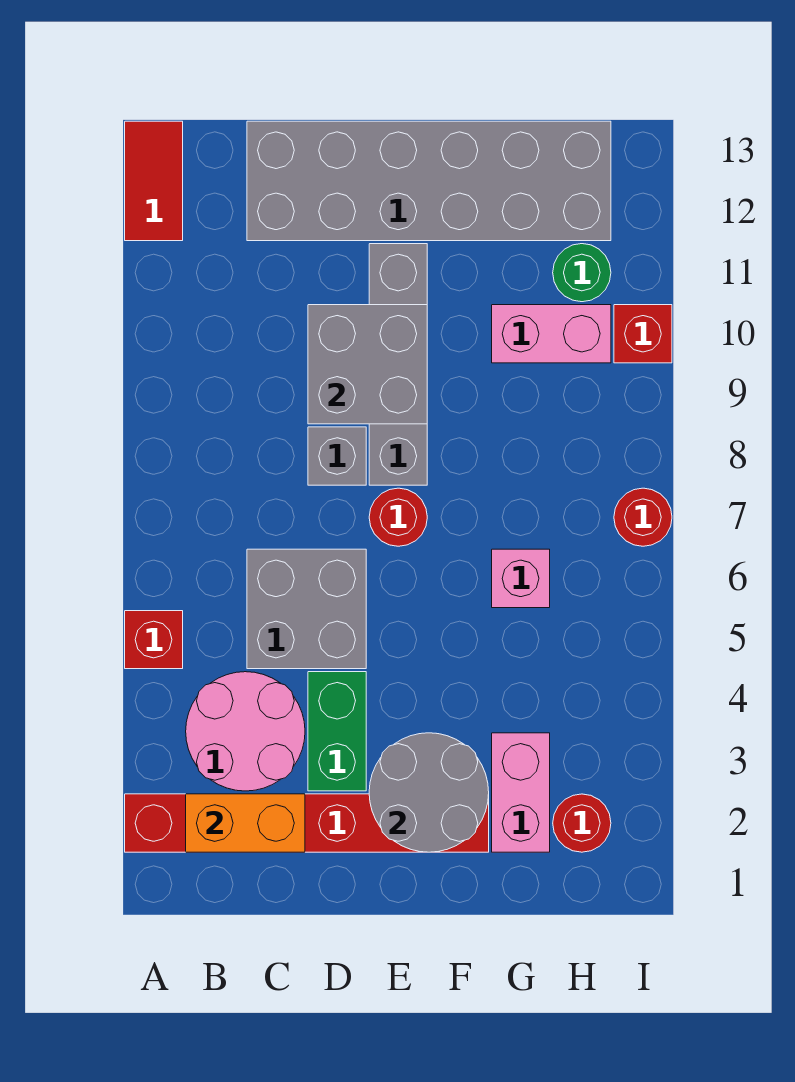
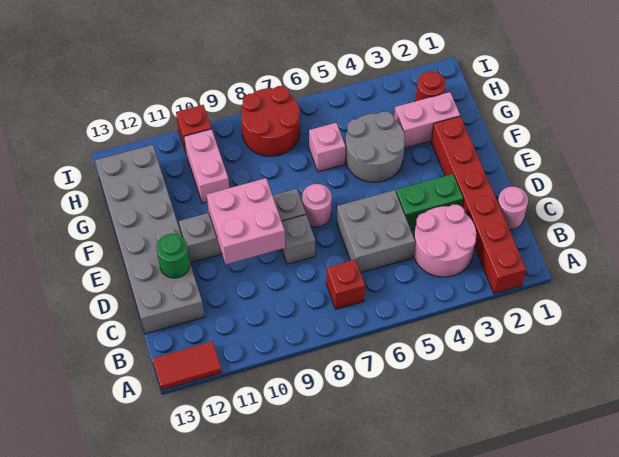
red brick A5 level 1 -> red brick B7 level 1
orange brick B2:C2 level 2 -> none
none -> pink round brick C1 level 1
grey brick D9:E10 level 2 -> pink brick D9:E10 level 2
grey round brick E2:F3 level 2 -> grey round brick F4:G5 level 1
red round brick E7 level 1 -> pink round brick E7 level 1
green round brick H11 level 1 -> green round brick D12 level 2
red round brick I7 level 1 -> red round brick H7:I8 level 1

